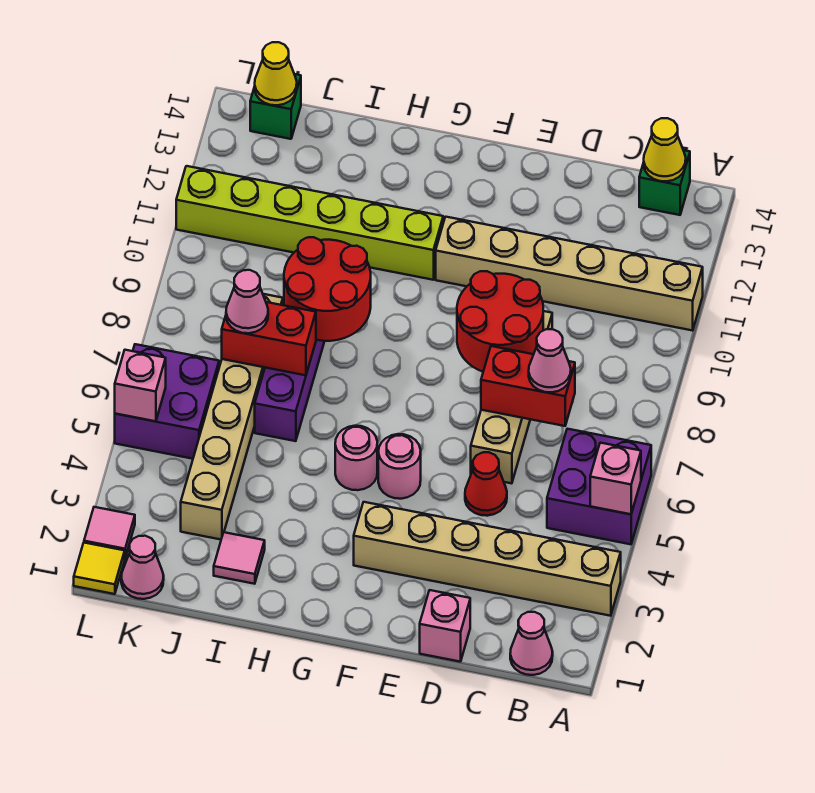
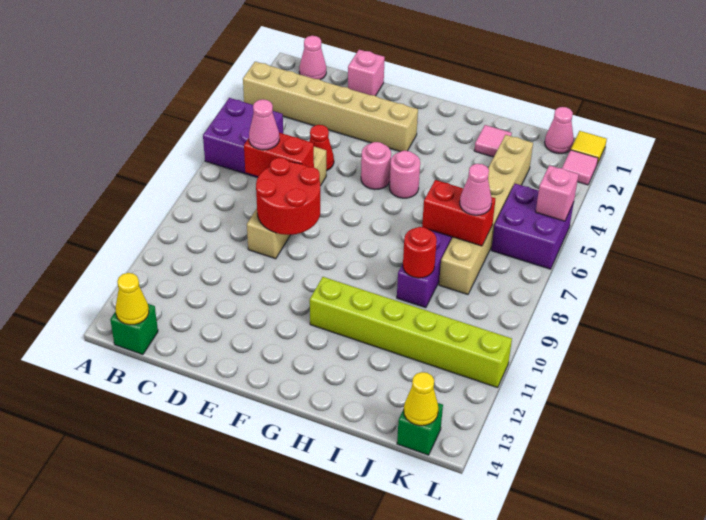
pink brick A5 level 2 -> none
tan brick A11:F11 level 1 -> none
red round brick H8:I9 level 2 -> red round brick I9 level 2

